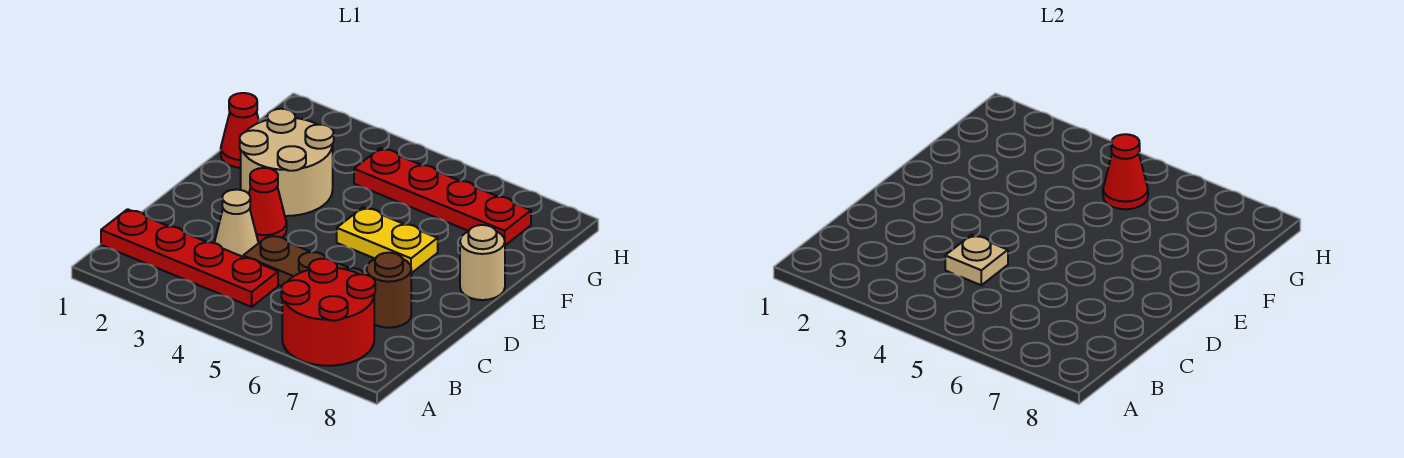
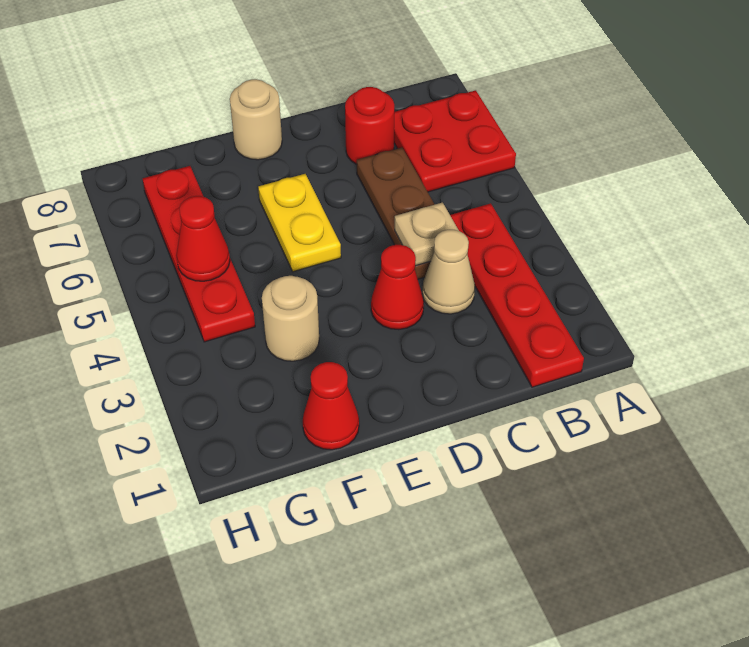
red round brick A6:B7 level 1 -> red plate A6:B7 level 1
brown round brick C7 level 1 -> red round brick C7 level 1
tan round brick E2:F3 level 1 -> tan round brick F3 level 1

